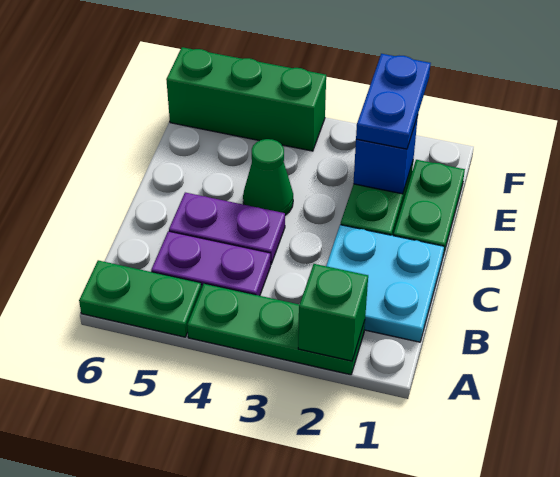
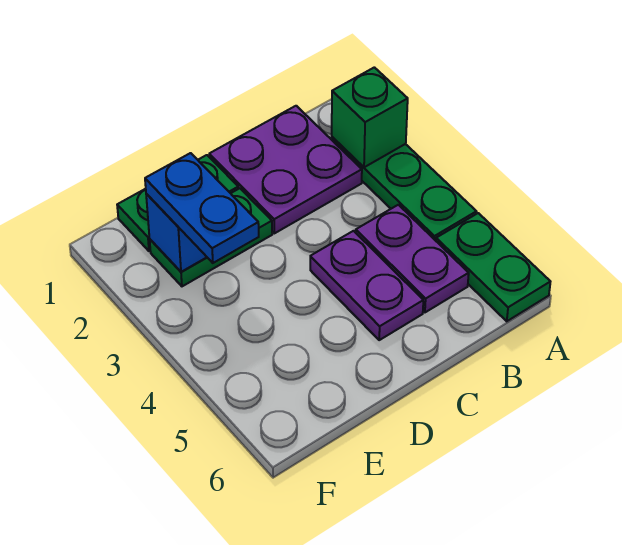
cyan plate B1:C2 level 1 -> purple plate B1:C2 level 1
green cone D4 level 1 -> none
blue plate E2:F2 level 3 -> blue plate E2:E3 level 3
green brick F4:F6 level 1 -> none

